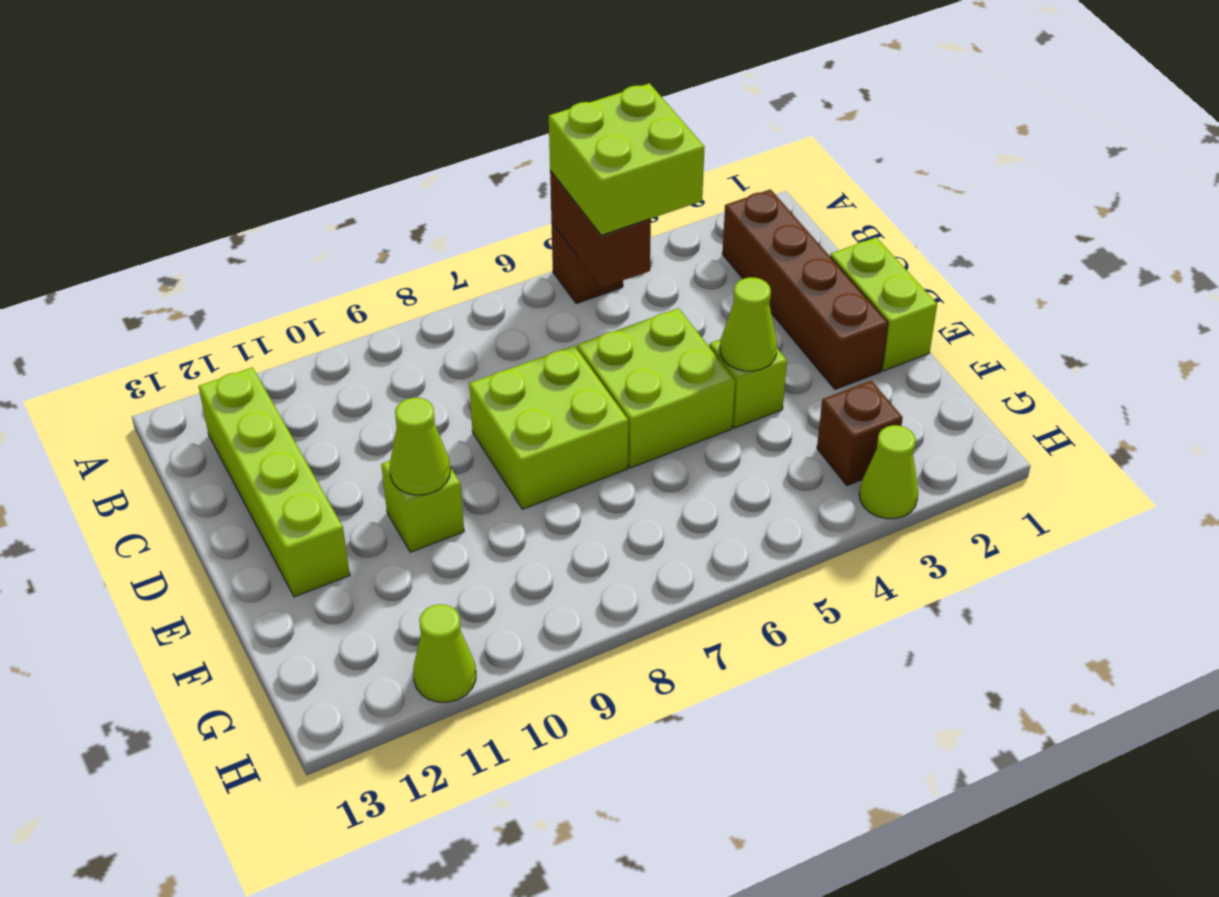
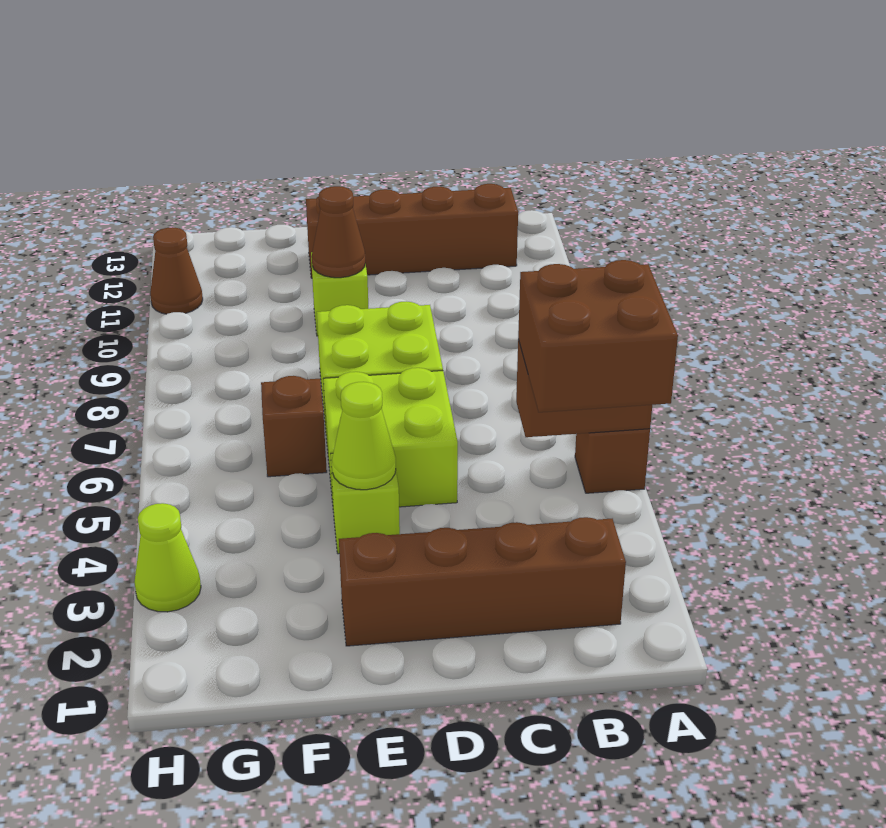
lime brick A4:B5 level 3 -> brown brick A4:B5 level 3
lime brick B12:E12 level 1 -> brown brick B12:E12 level 1
lime brick D1:E1 level 1 -> none
lime cone E10 level 2 -> brown cone E10 level 2
brown brick G3 level 1 -> brown brick F6 level 1
lime cone H11 level 1 -> brown cone H11 level 1

